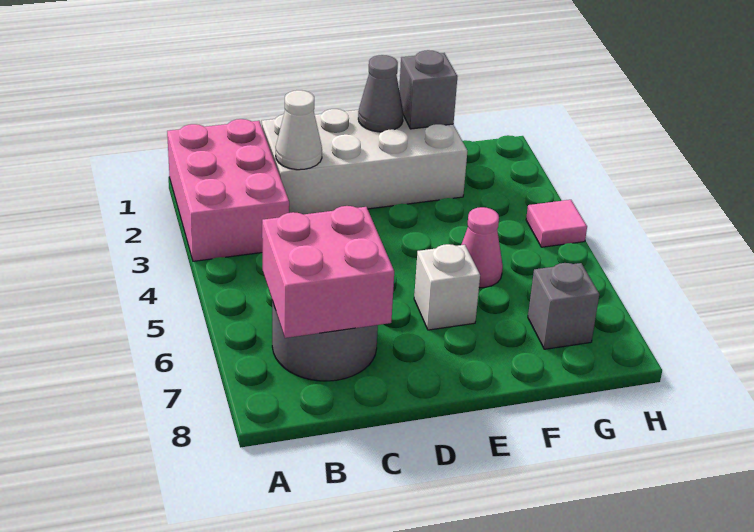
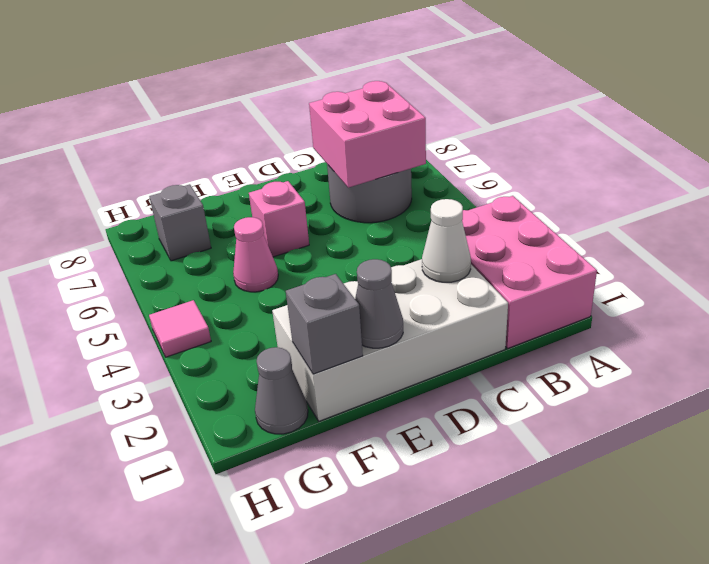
white brick E6 level 1 -> pink brick E6 level 1
none -> grey cone G1 level 1

